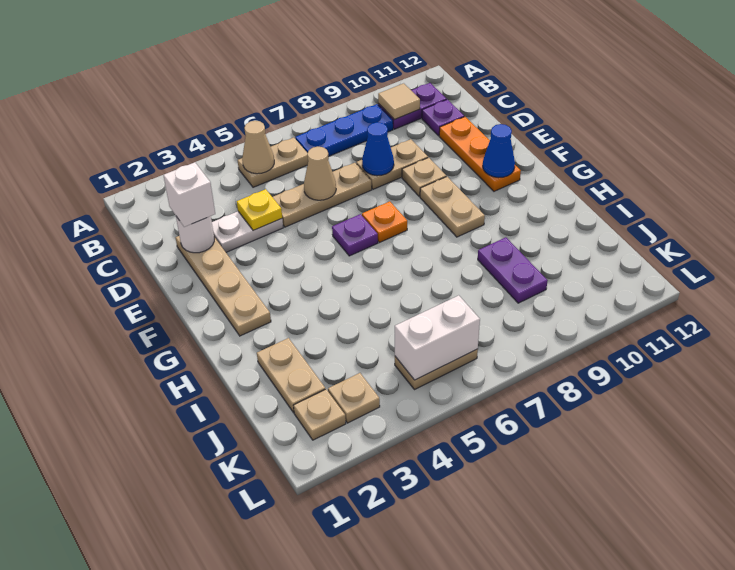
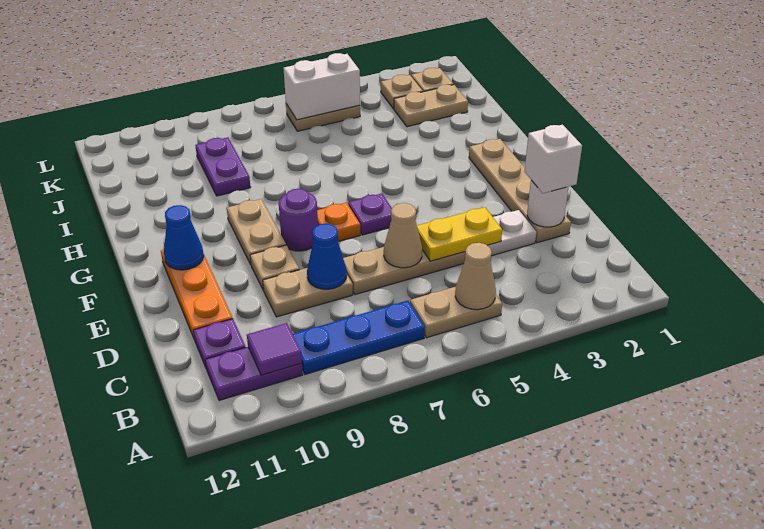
tan tile B10 level 2 -> purple tile B10 level 2
yellow plate D4 level 2 -> yellow plate D4:D5 level 2
none -> purple round brick F8 level 1
tan plate I2:J2 level 1 -> tan plate J2:J3 level 1

